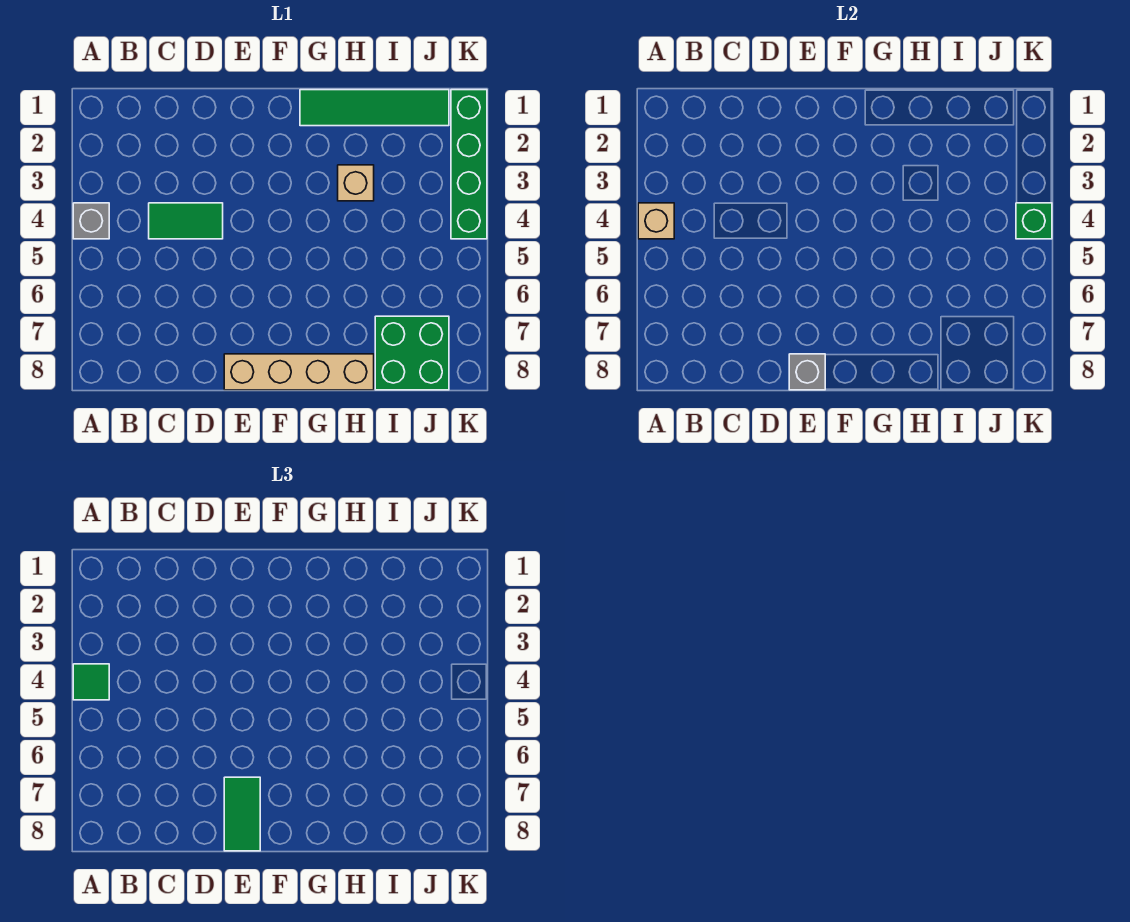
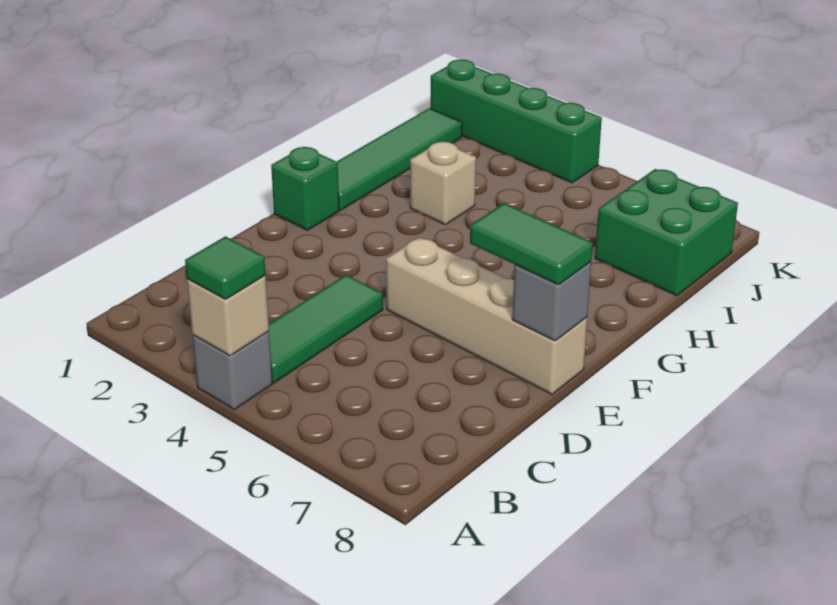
green tile C4:D4 level 1 -> green tile B4:D4 level 1
tan brick E8:H8 level 1 -> tan brick E5:E8 level 1
green brick K4 level 2 -> green brick F1 level 1

